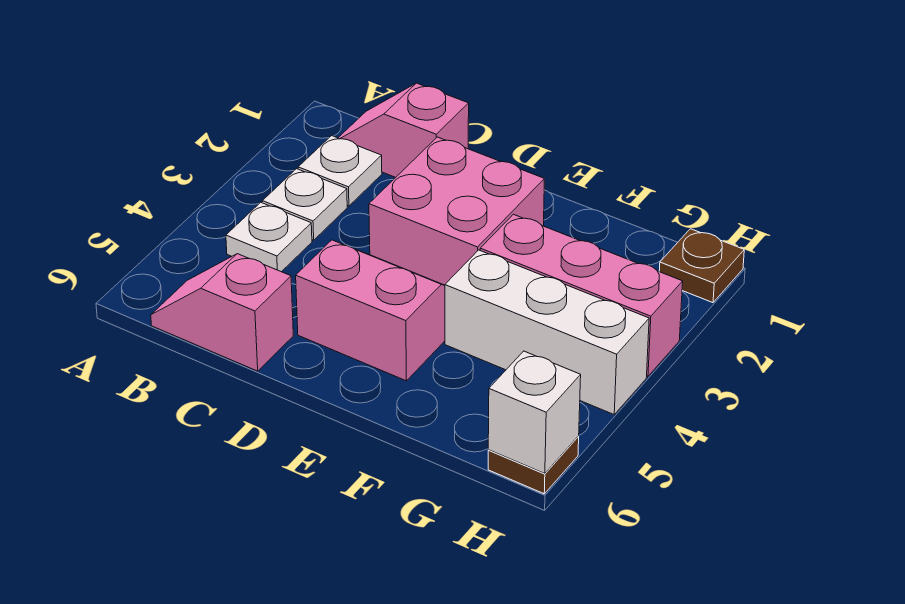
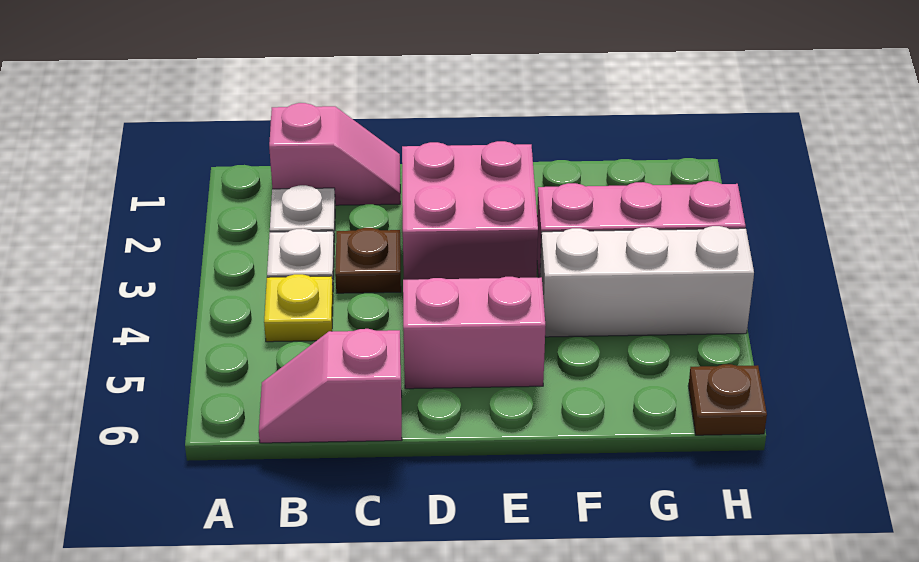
pink slope B1:C1 level 1 top C -> pink slope B1:C1 level 1 top B
white plate B4 level 1 -> yellow plate B4 level 1
brown plate H1 level 1 -> brown plate C3 level 1
white brick H6 level 2 -> none

